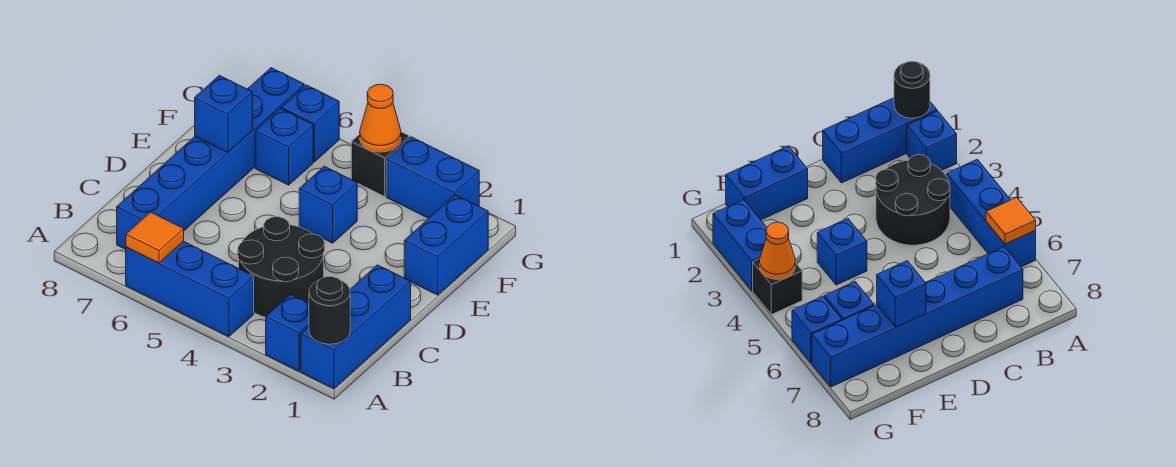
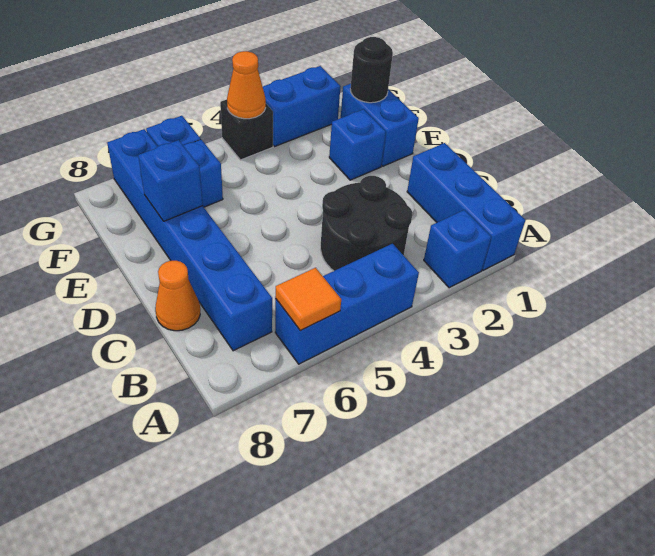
black round brick A1 level 2 -> black round brick F1 level 2
none -> orange cone C8 level 1
blue brick E4 level 1 -> blue brick E2 level 1

